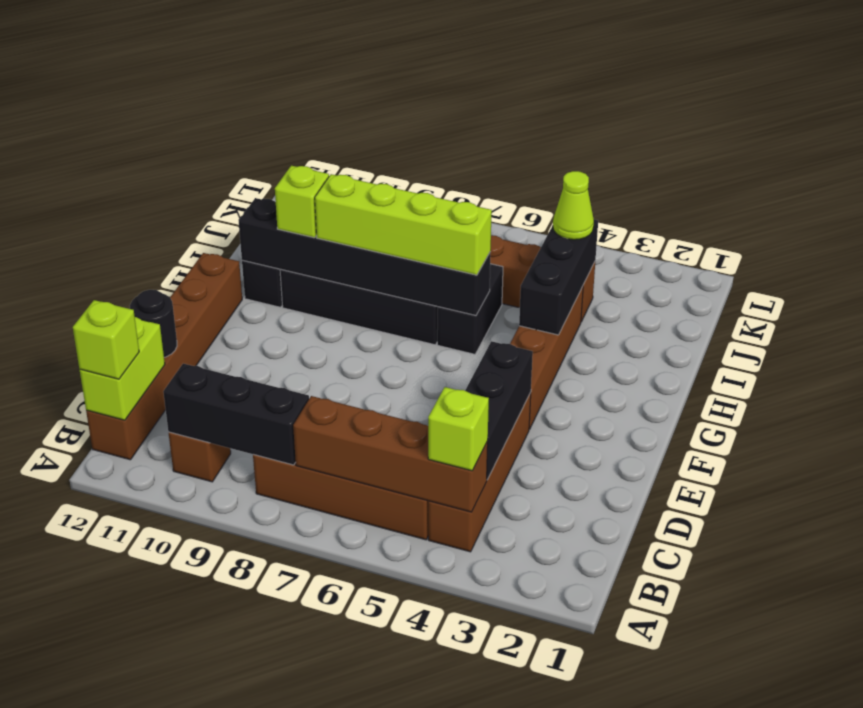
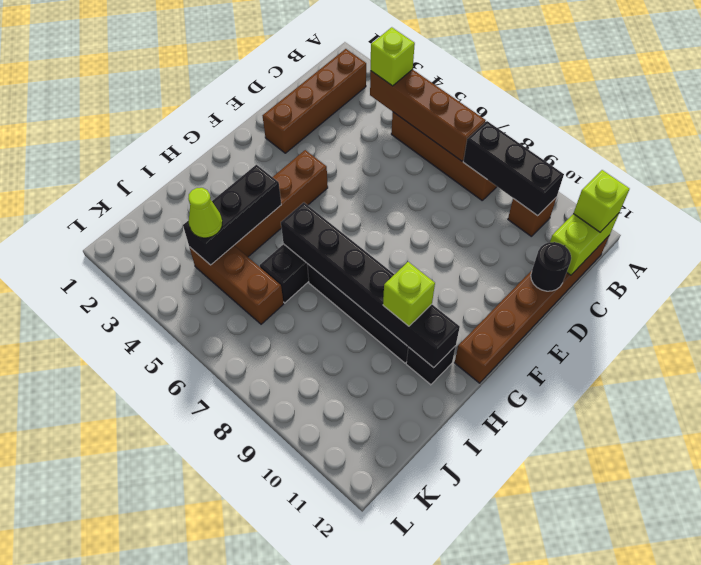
brown brick B4:E4 level 1 -> brown brick B2:E2 level 1
black brick C4:E4 level 2 -> none
lime brick H6:H9 level 3 -> none

